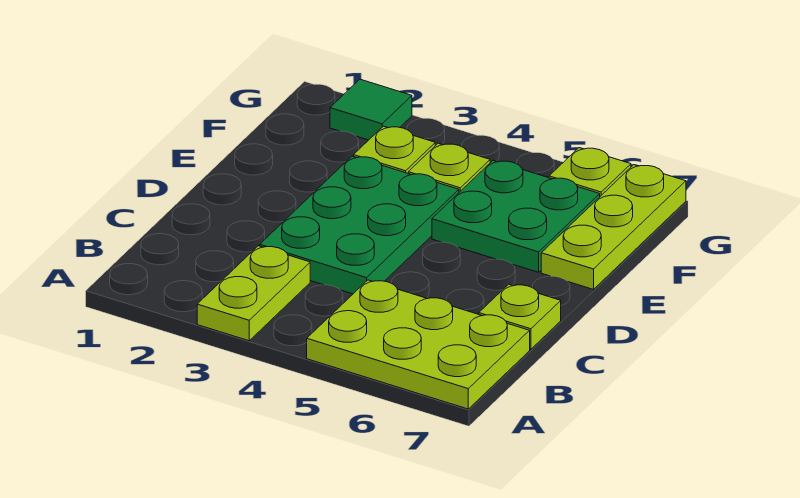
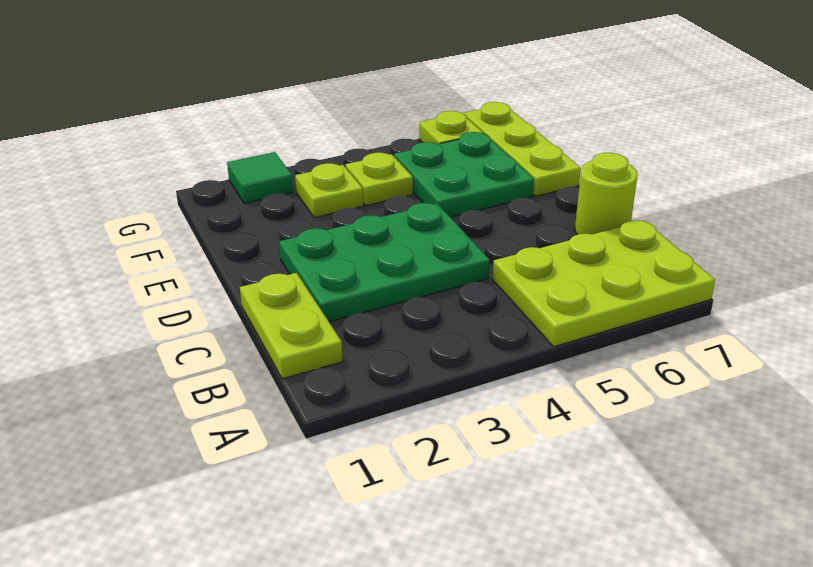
lime plate A3:B3 level 1 -> lime plate B1:C1 level 1
green plate C3:E4 level 1 -> green plate C2:D4 level 1
lime plate C7 level 1 -> lime round brick C7 level 1

